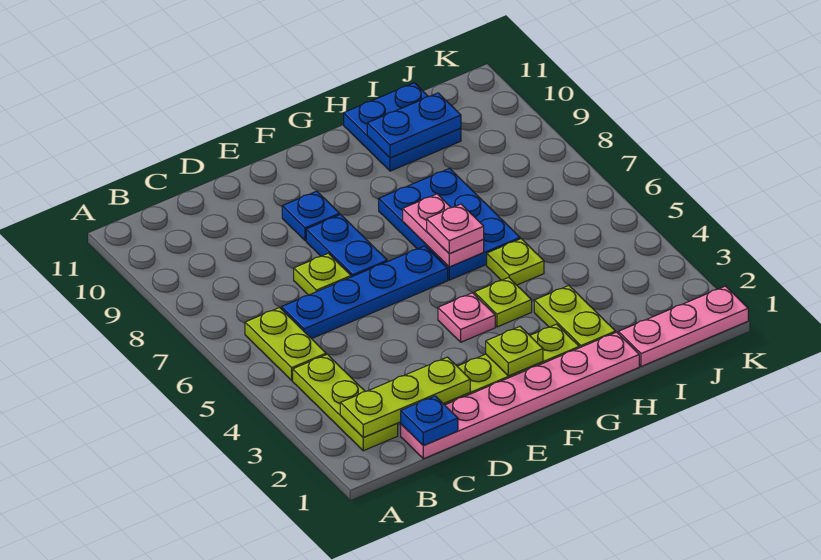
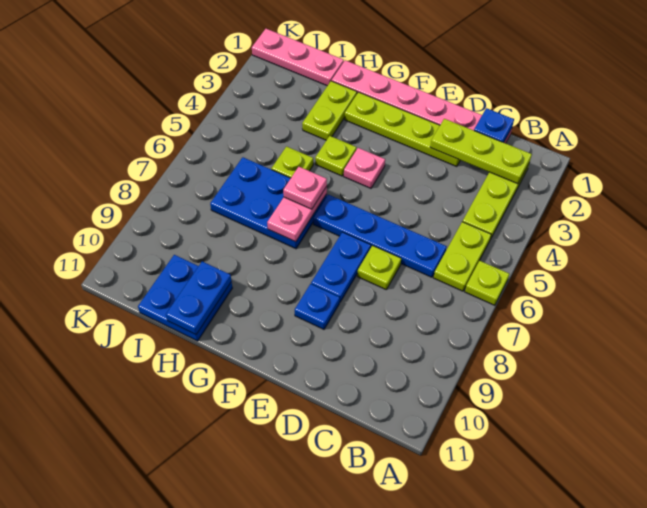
lime plate F2 level 2 -> lime plate A6 level 1
blue plate G6:H8 level 1 -> blue plate G6:I7 level 1
blue plate H10:I10 level 2 -> blue plate H10:H11 level 2

